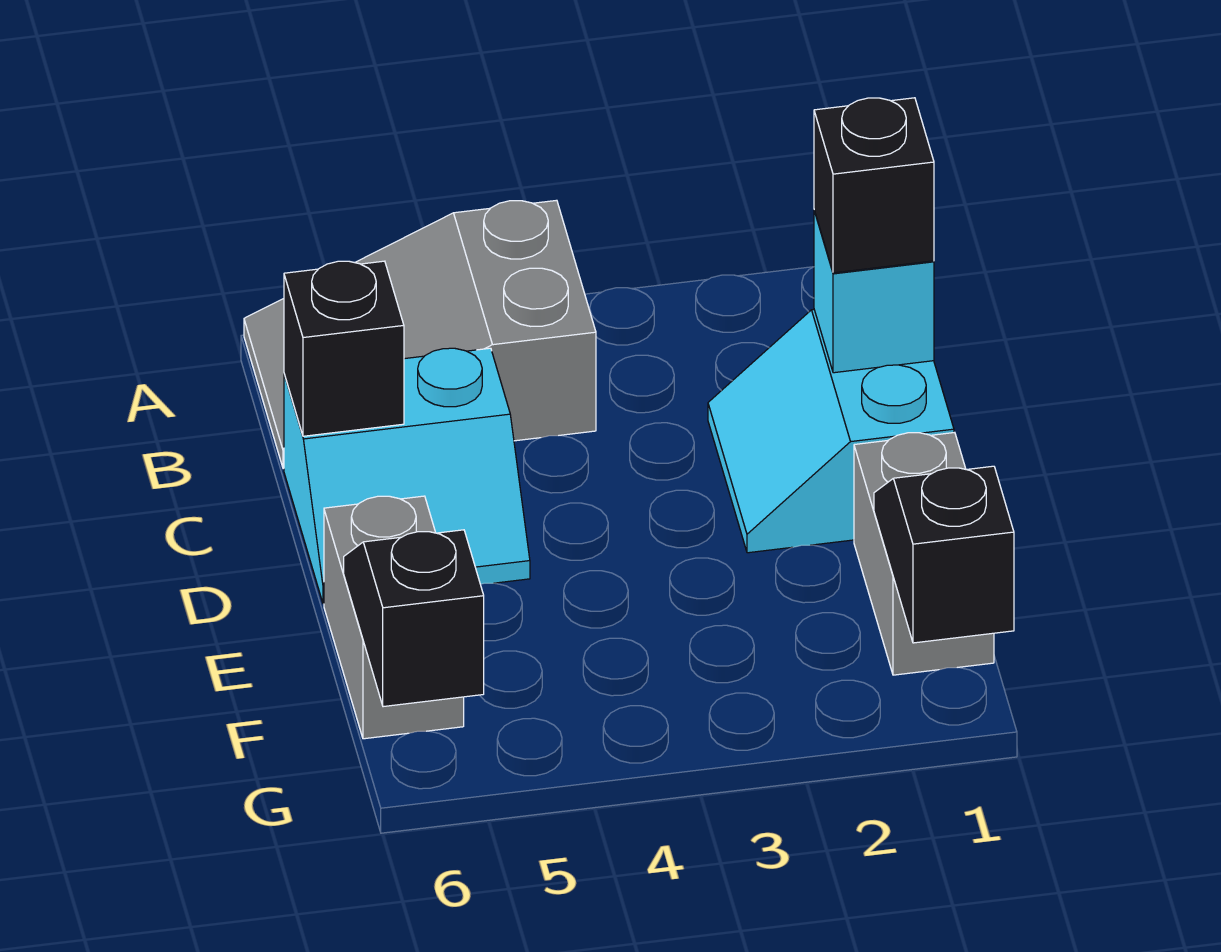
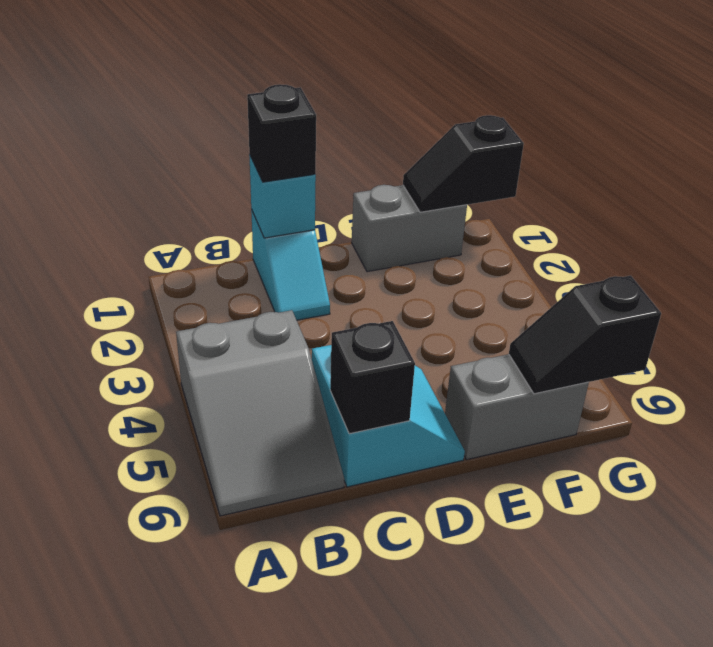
cyan slope C1:D2 level 1 top 1 -> cyan slope C1:C2 level 1 top 1

